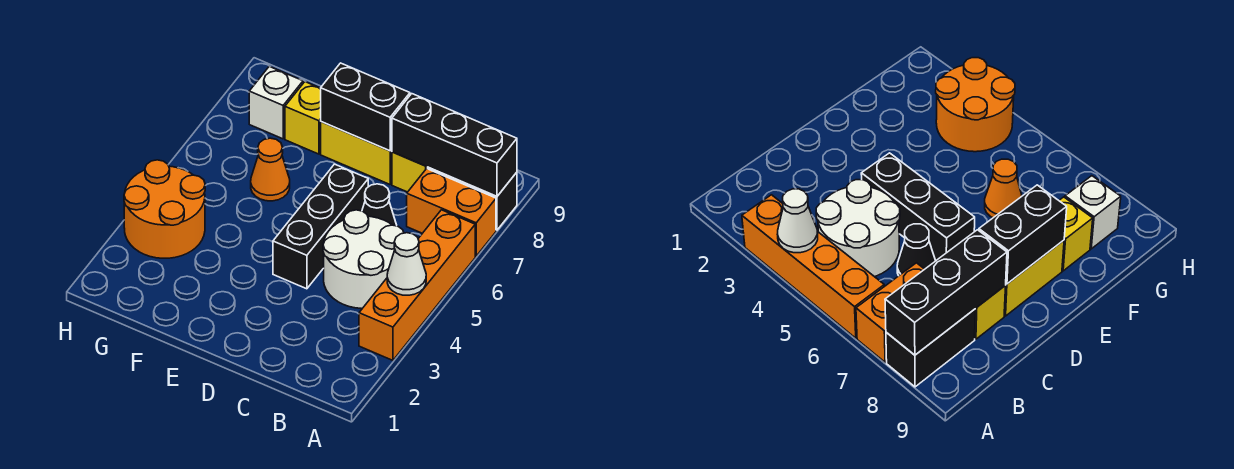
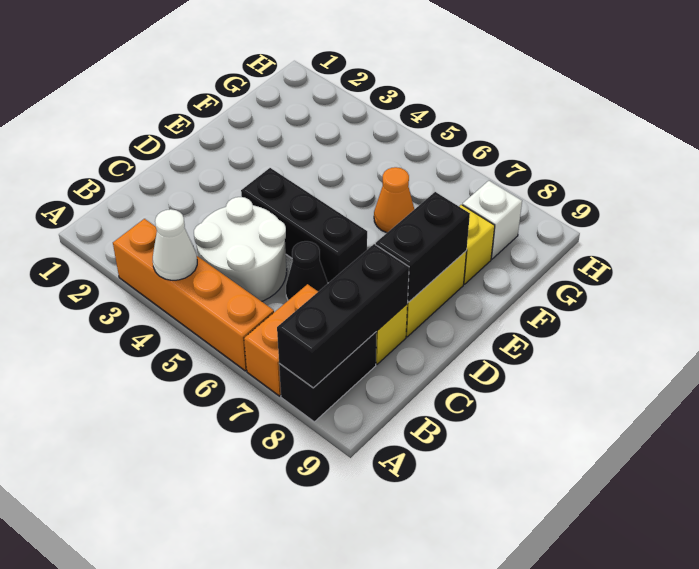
orange round brick G3:H4 level 1 -> none

